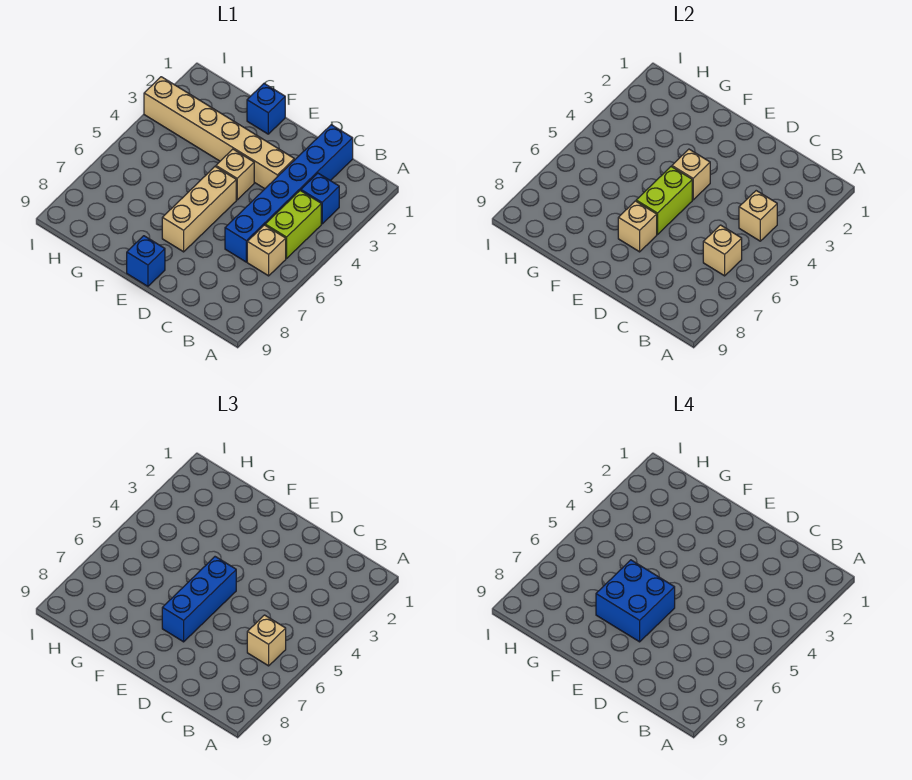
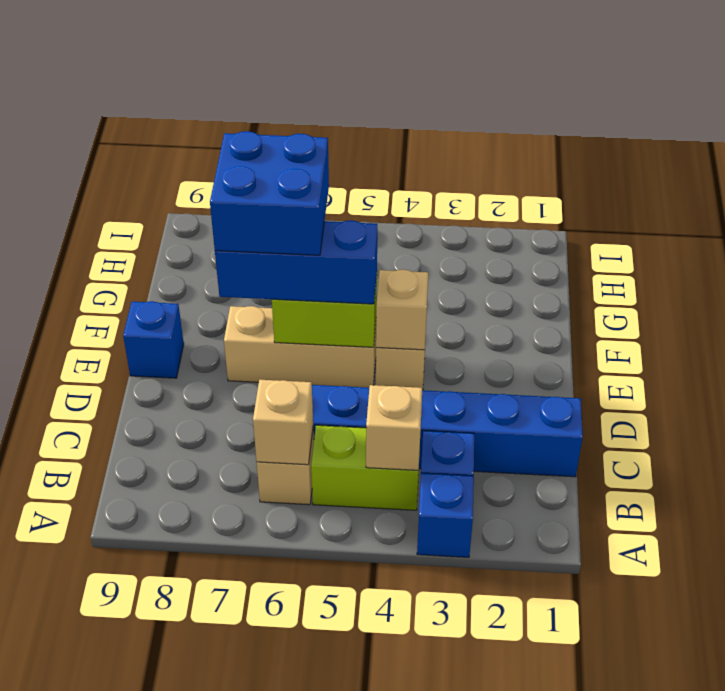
tan brick B6 level 3 -> none
tan brick D3:I3 level 1 -> none
tan brick E7 level 2 -> none
blue brick F1 level 1 -> blue brick A3 level 1

